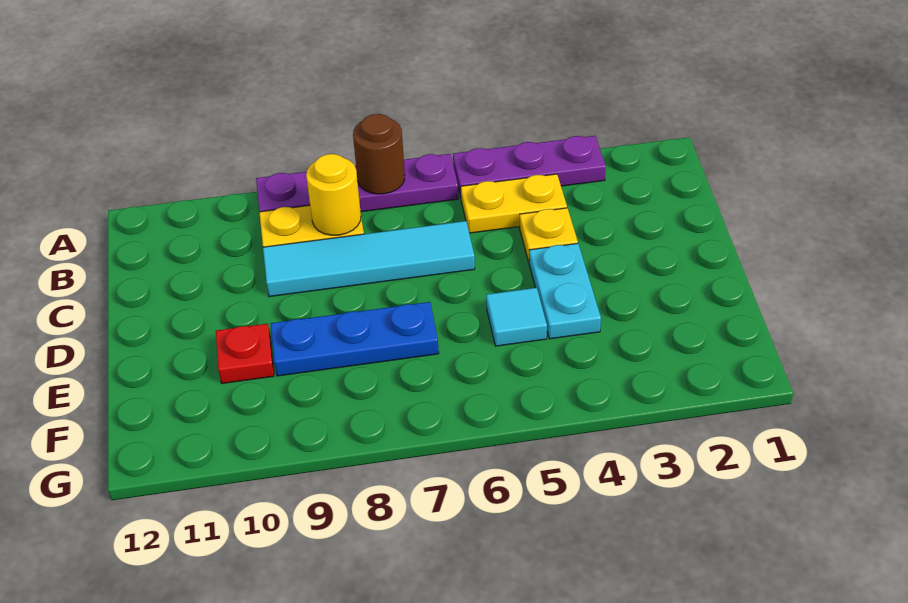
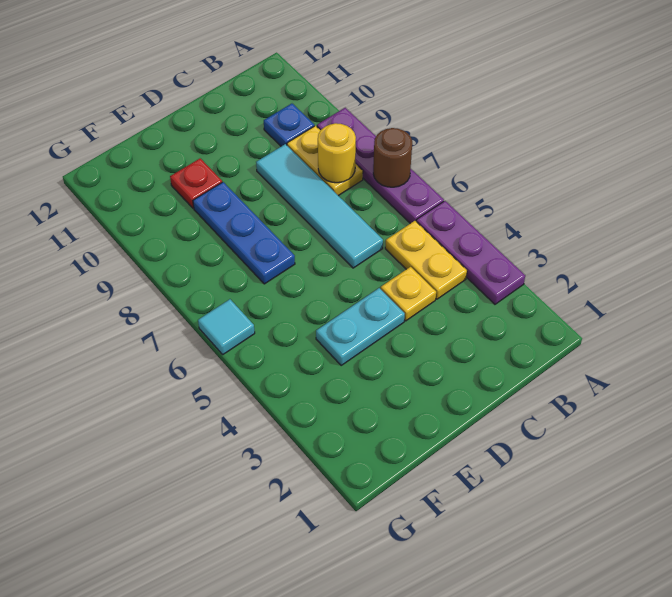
none -> blue plate B10 level 1
cyan tile E5 level 1 -> cyan tile G6 level 1

